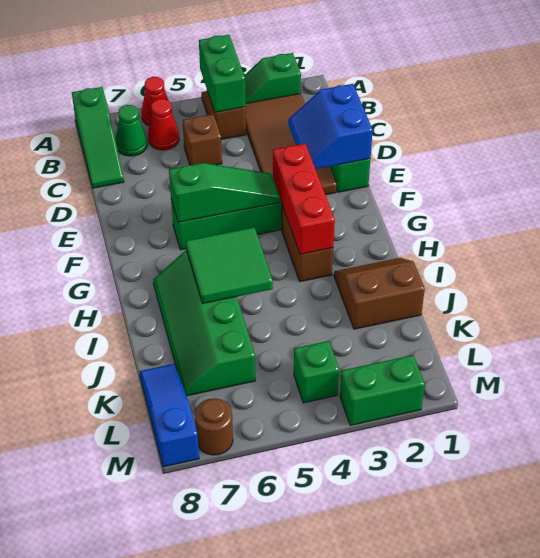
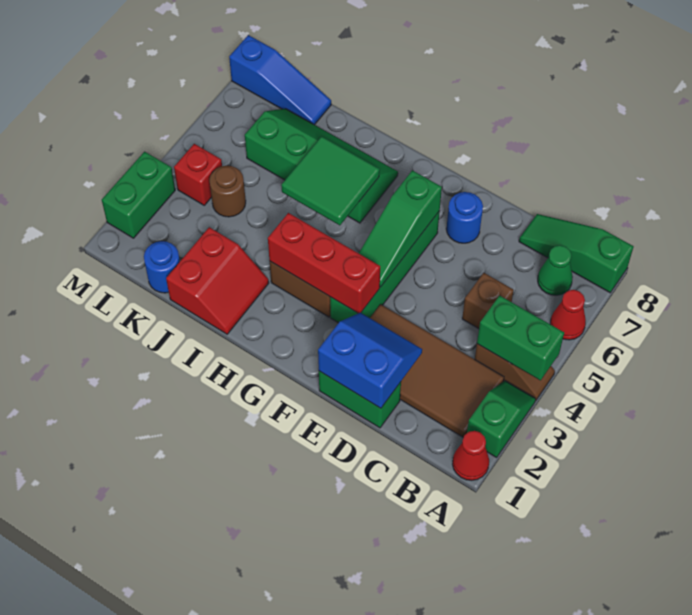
red cone B6 level 1 -> red cone A1 level 1
none -> blue round brick E7 level 1
brown slope I1:J2 level 1 top J -> red slope I1:J2 level 1 top J
none -> blue round brick K1 level 1
green brick L4 level 1 -> red brick L4 level 1
brown round brick M7 level 1 -> brown round brick K4 level 1

